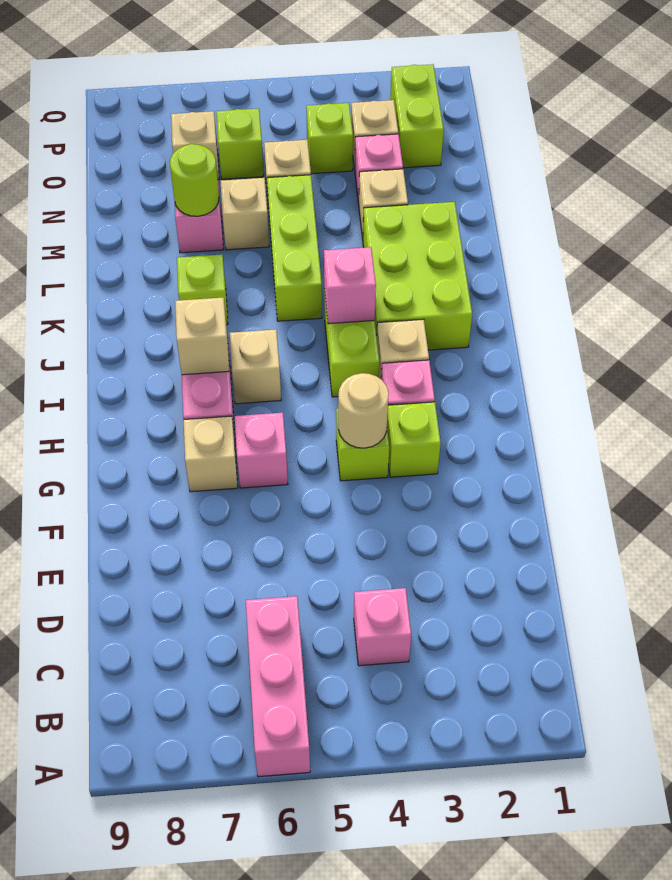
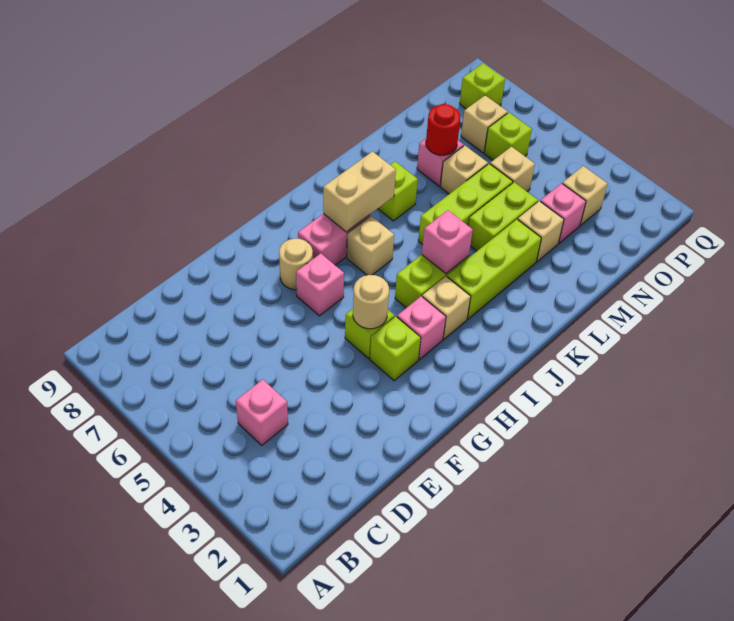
pink brick A6:C6 level 1 -> none
tan brick G7 level 1 -> tan round brick G7 level 1
tan brick I7 level 2 -> tan brick I7:J7 level 2
lime brick J2:L3 level 1 -> lime brick J3:L3 level 1
lime round brick M7 level 2 -> red round brick M7 level 2
lime brick O2:P2 level 1 -> lime brick L4:M4 level 1
lime brick O4 level 1 -> lime brick P8 level 1

